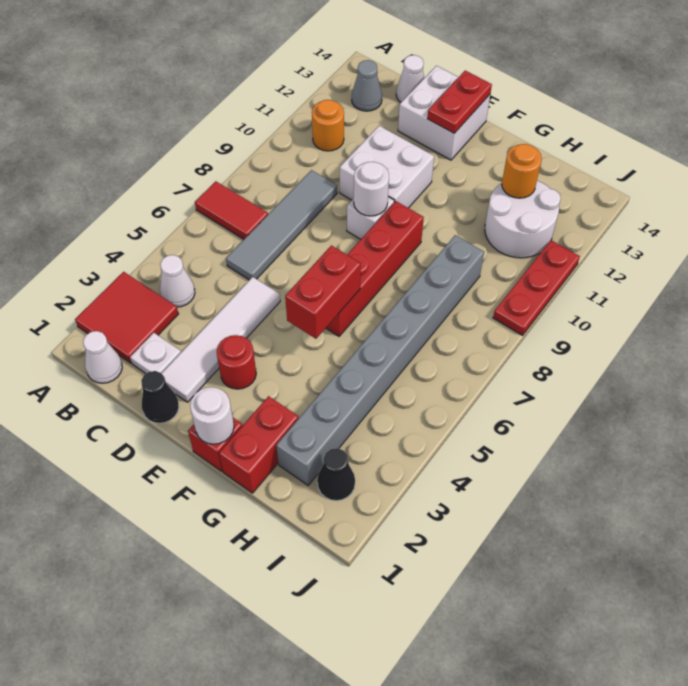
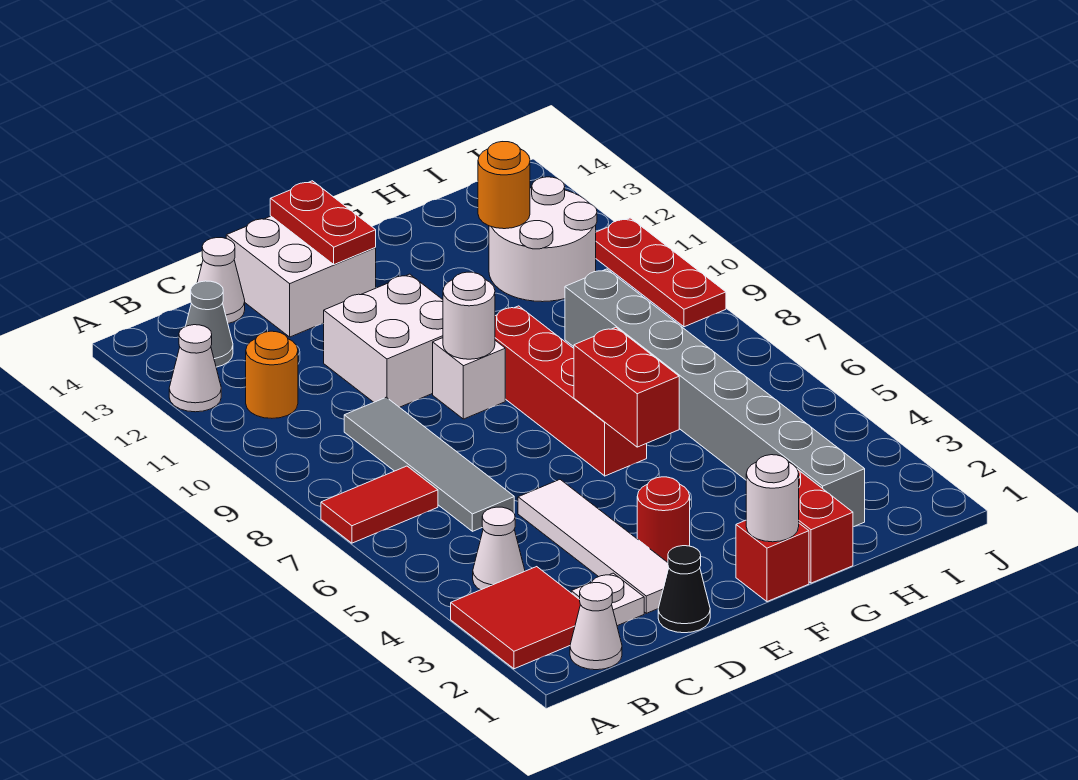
none -> white cone A12 level 1
black cone I2 level 1 -> none

